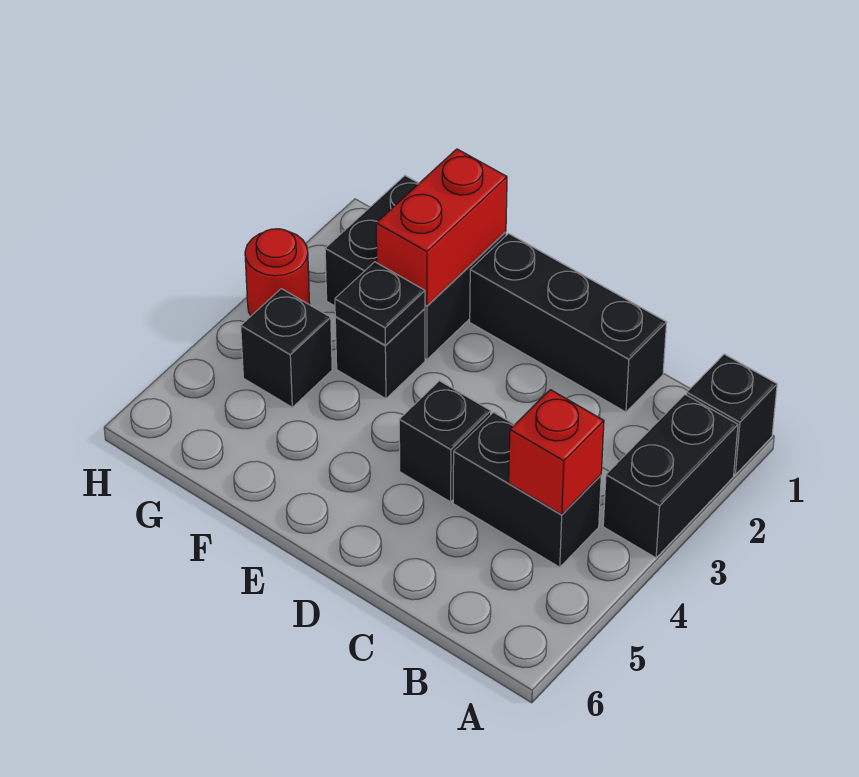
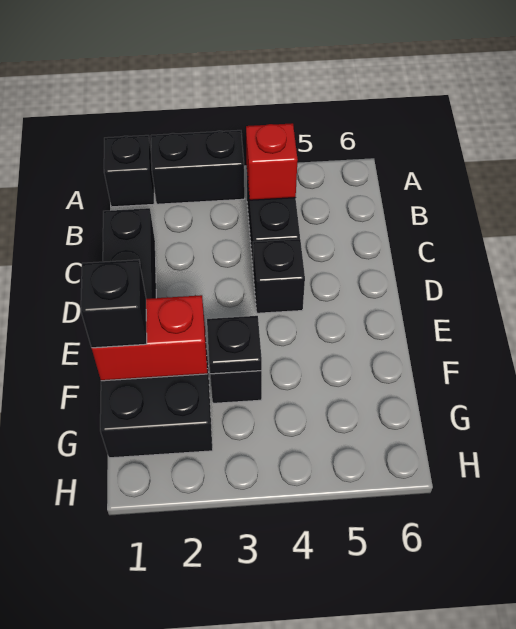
black brick G4 level 1 -> black brick F1 level 3
red round brick H3 level 1 -> none

